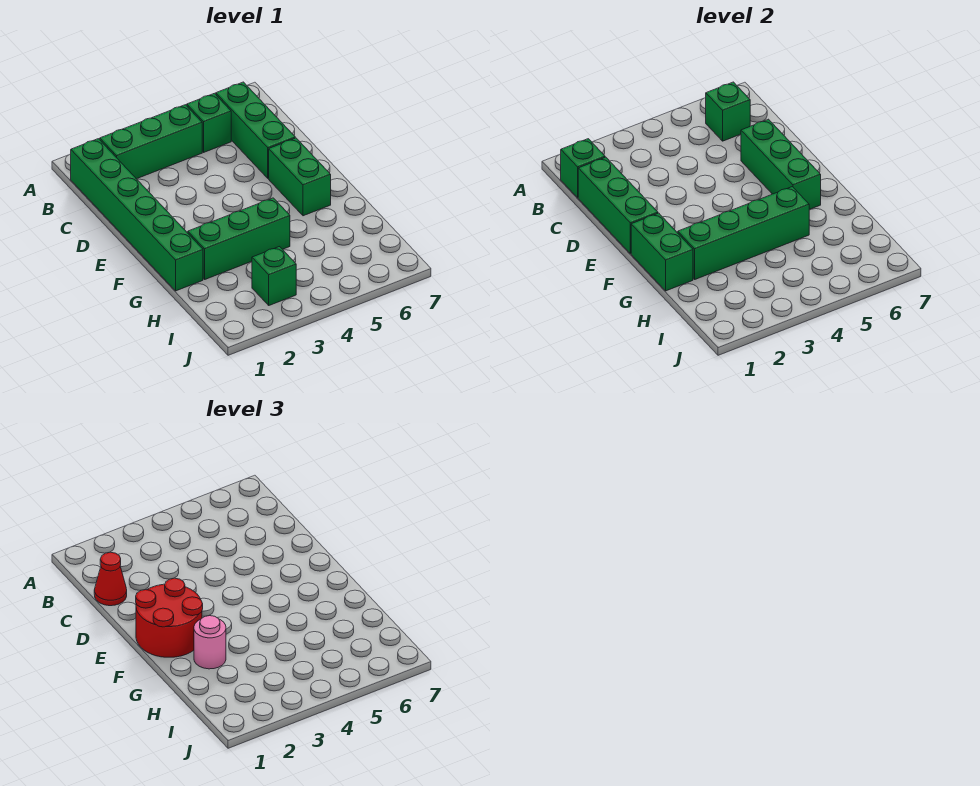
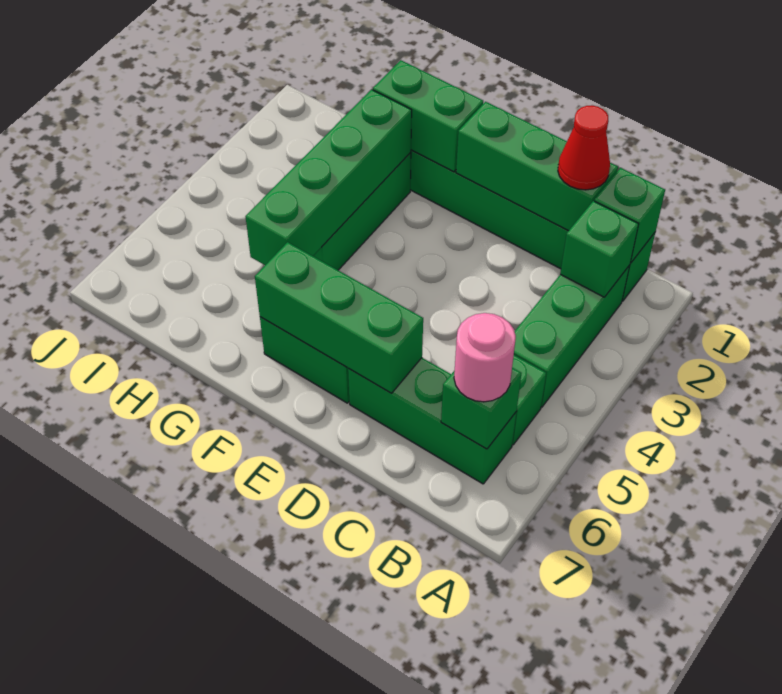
red round brick E1:F2 level 3 -> none
pink round brick G2 level 3 -> pink round brick B6 level 3
green brick I3 level 1 -> green brick B2 level 2

